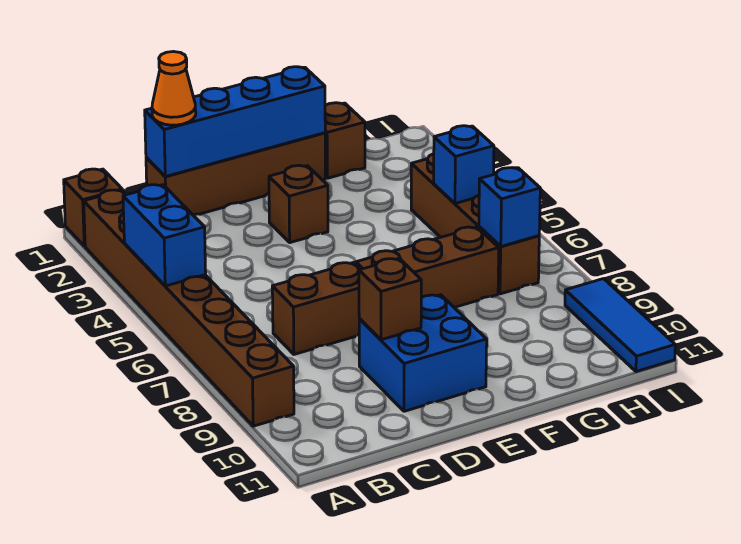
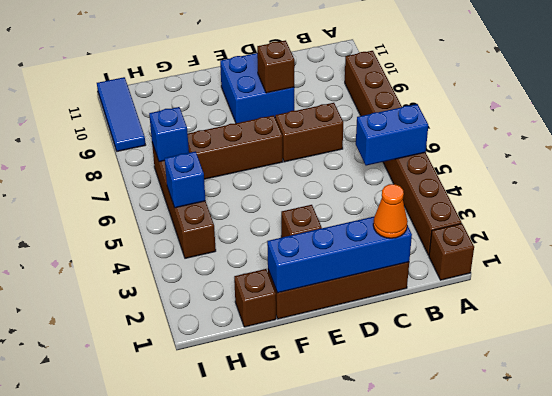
blue brick A4:A5 level 2 -> blue brick A5:B5 level 2

